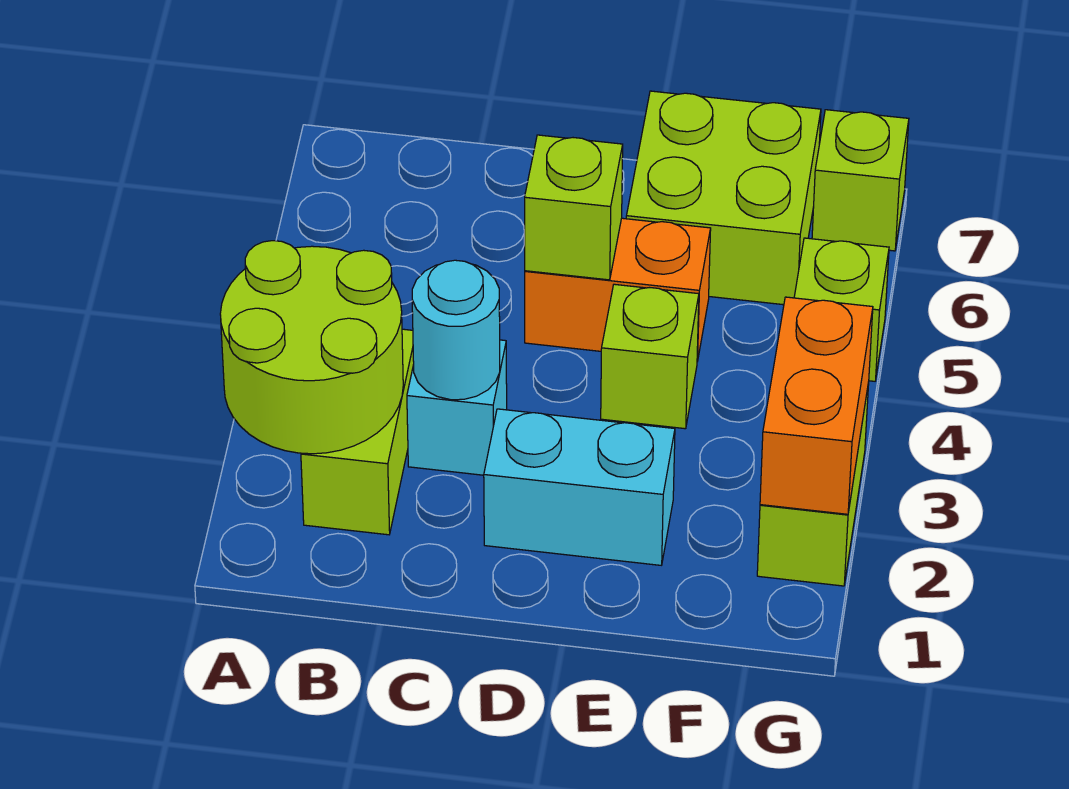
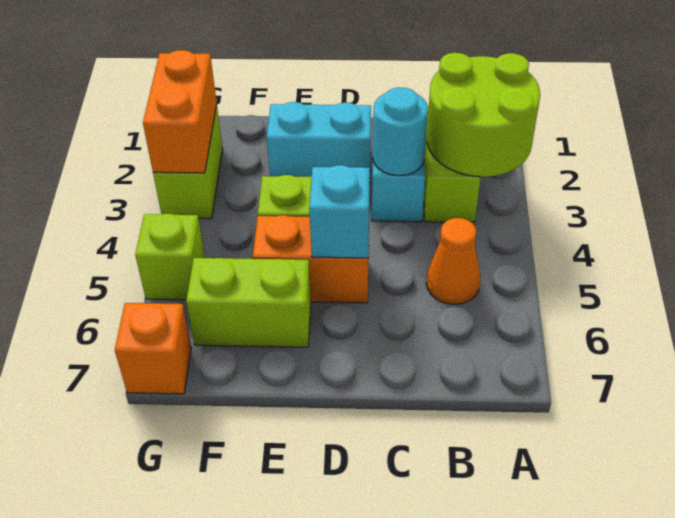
none -> orange cone B5 level 1
lime brick D5 level 2 -> cyan brick D5 level 2
lime brick E6:F7 level 1 -> lime brick E6:F6 level 1
lime brick G7 level 1 -> orange brick G7 level 1

